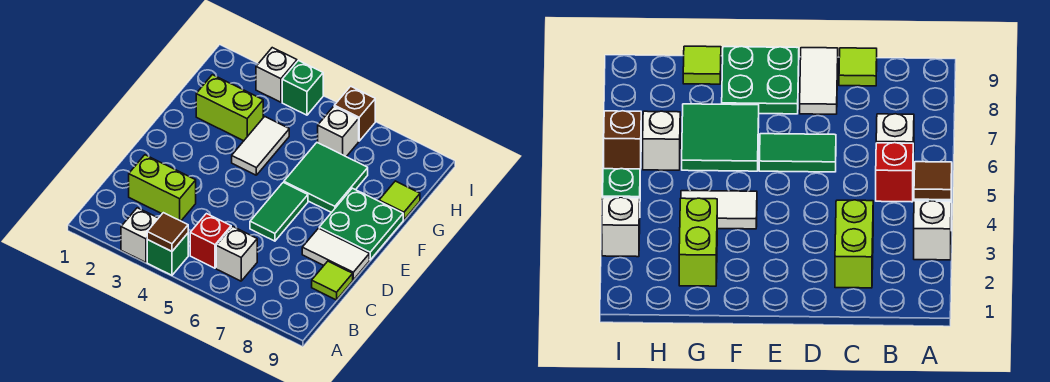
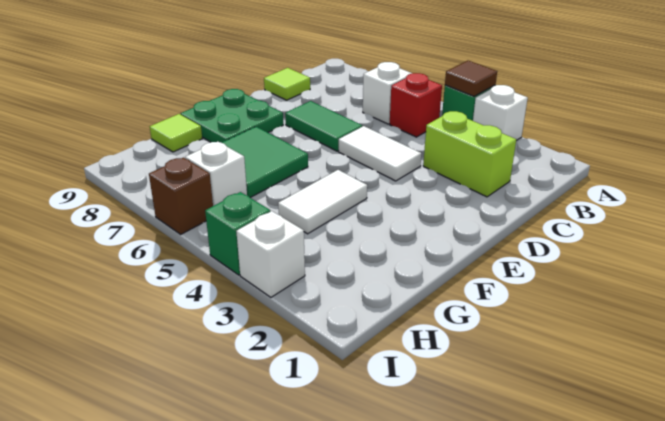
green tile D6:E6 level 1 -> green tile D6:D7 level 1
white tile D8:D9 level 1 -> white tile D4:D5 level 1
lime brick G2:G3 level 1 -> none

